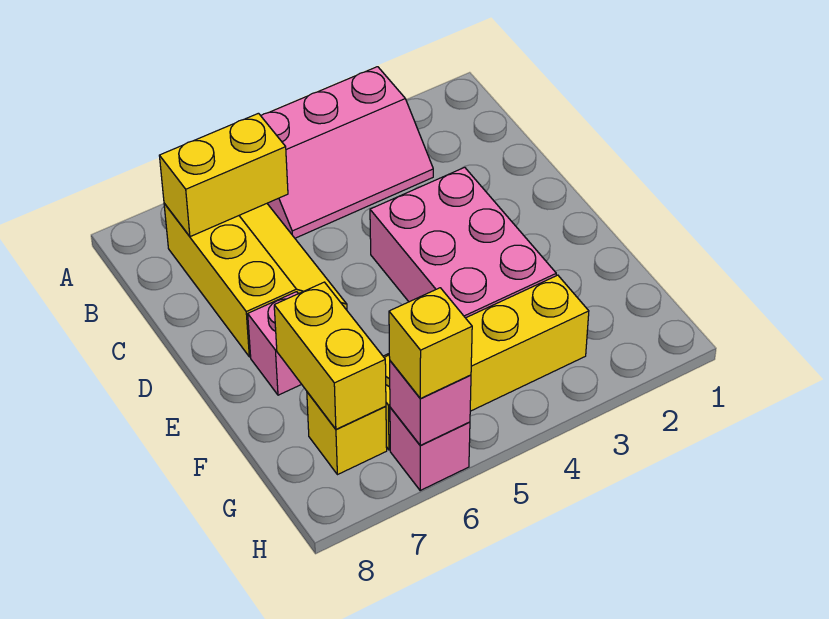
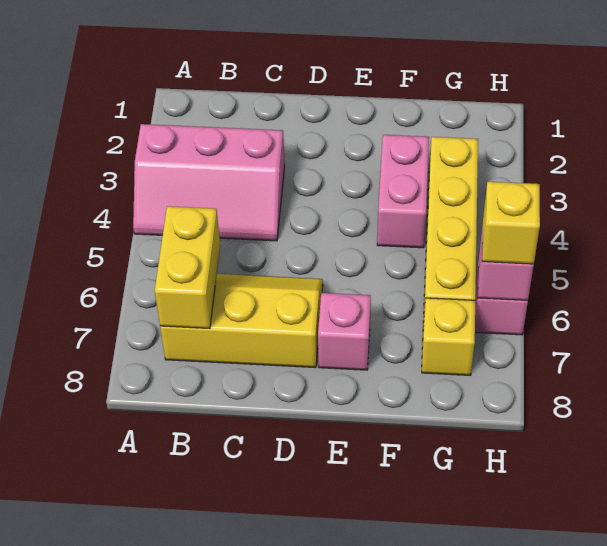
pink slope A3:B5 level 1 top A -> pink slope A3:C4 level 1 top 3
pink brick D3:F4 level 1 -> pink brick F3:F4 level 1
yellow brick F7:G7 level 2 -> none

